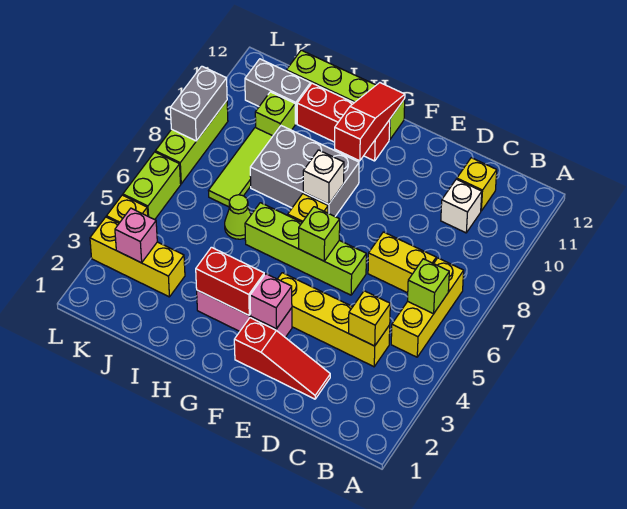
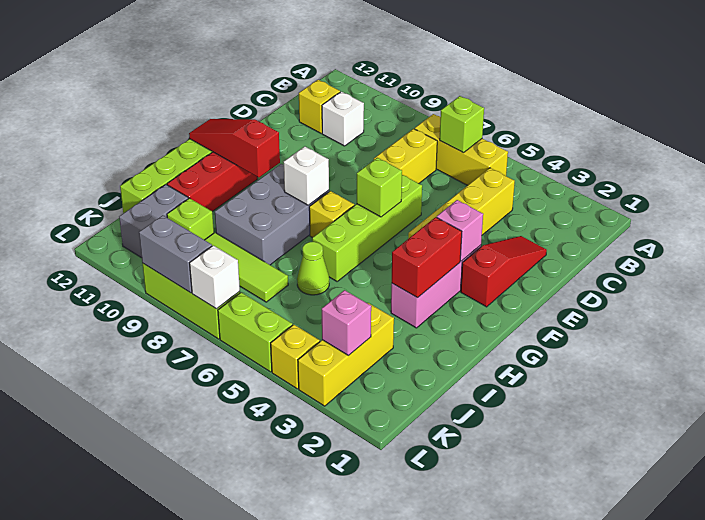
yellow brick C4 level 2 -> none
none -> white brick L7 level 2

